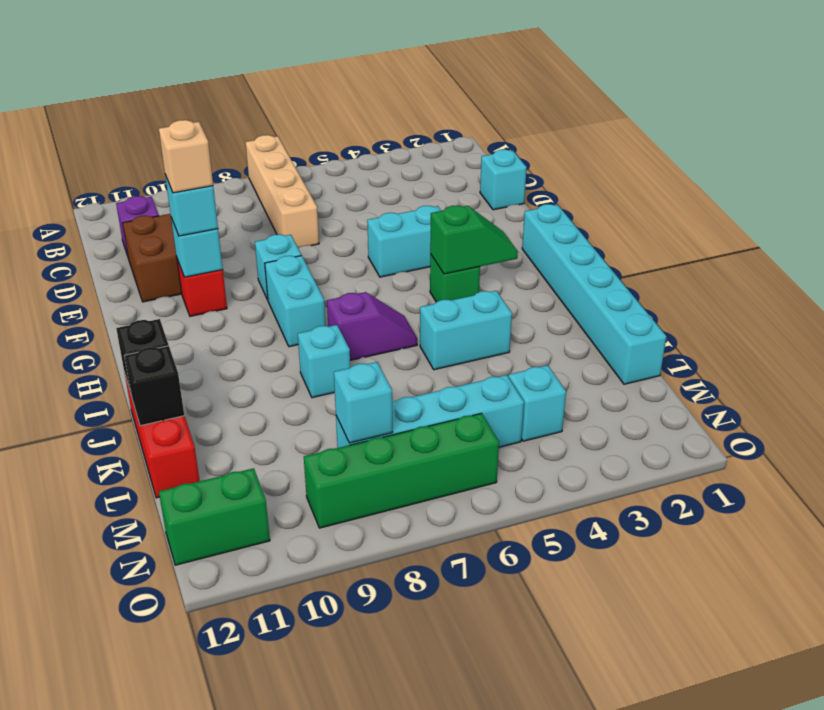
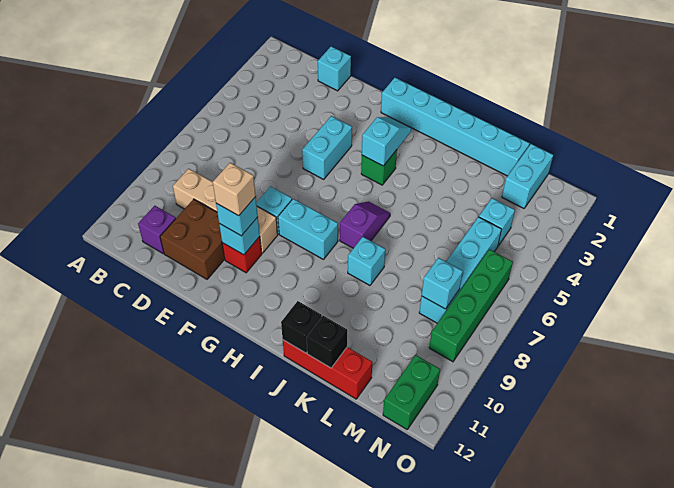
tan brick A7:D7 level 1 -> tan brick C9:F9 level 1
green slope H3:H4 level 2 top 4 -> cyan slope H3:H4 level 2 top 4
cyan brick J4:J5 level 1 -> cyan brick M1:M2 level 1

